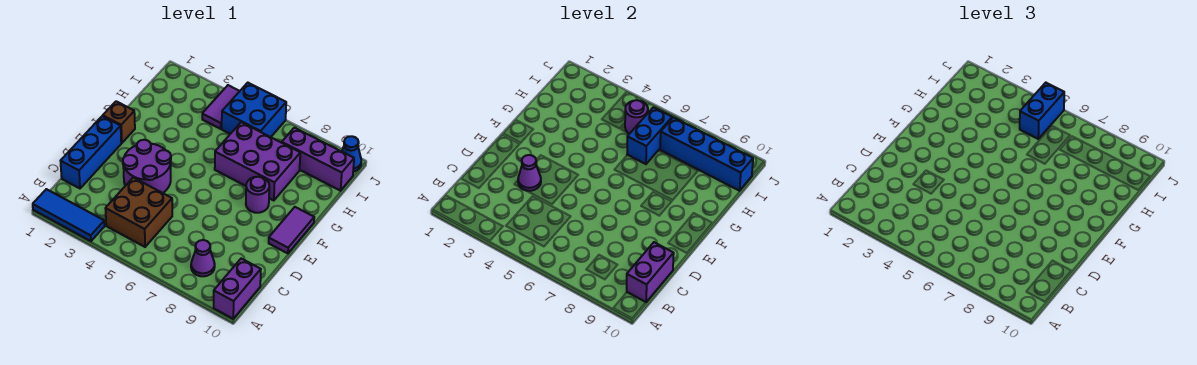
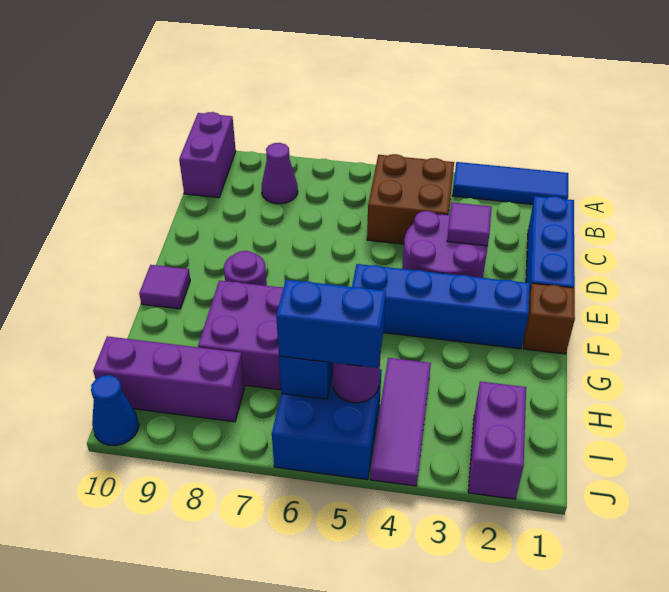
purple brick B10:C10 level 2 -> purple brick I2:J2 level 1
purple cone D3 level 2 -> purple tile D3 level 2
purple tile E10:F10 level 1 -> purple tile F10 level 1
purple tile I4:J4 level 1 -> purple tile H4:J4 level 1
blue brick I5:J5 level 3 -> blue brick I5:I6 level 3
blue brick I7:I10 level 2 -> blue brick F2:F5 level 1

